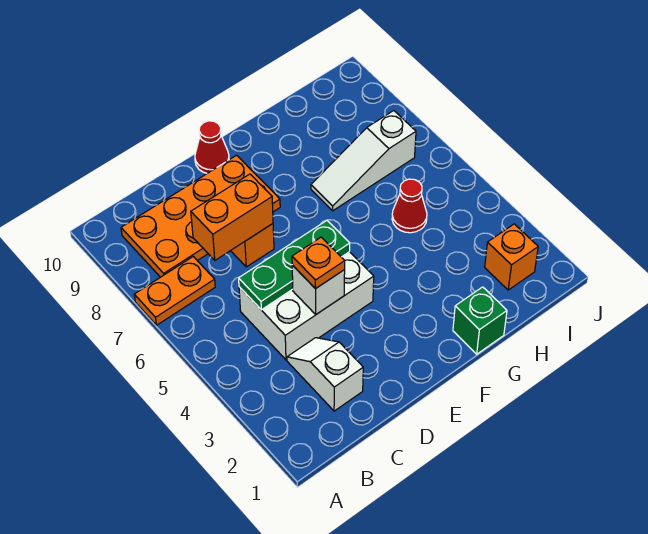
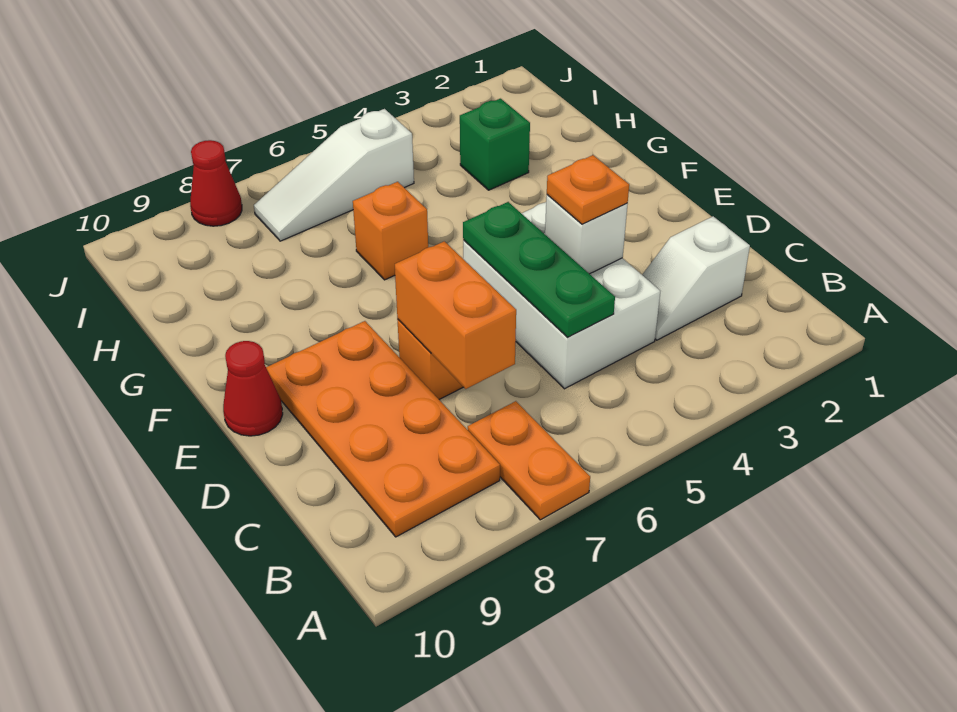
green brick G1 level 1 -> green brick H3 level 1
white slope G7:I7 level 1 top I -> white slope I5:I7 level 1 top 5
red cone H5 level 1 -> red cone J8 level 1
orange brick I2 level 1 -> orange brick G6 level 1

